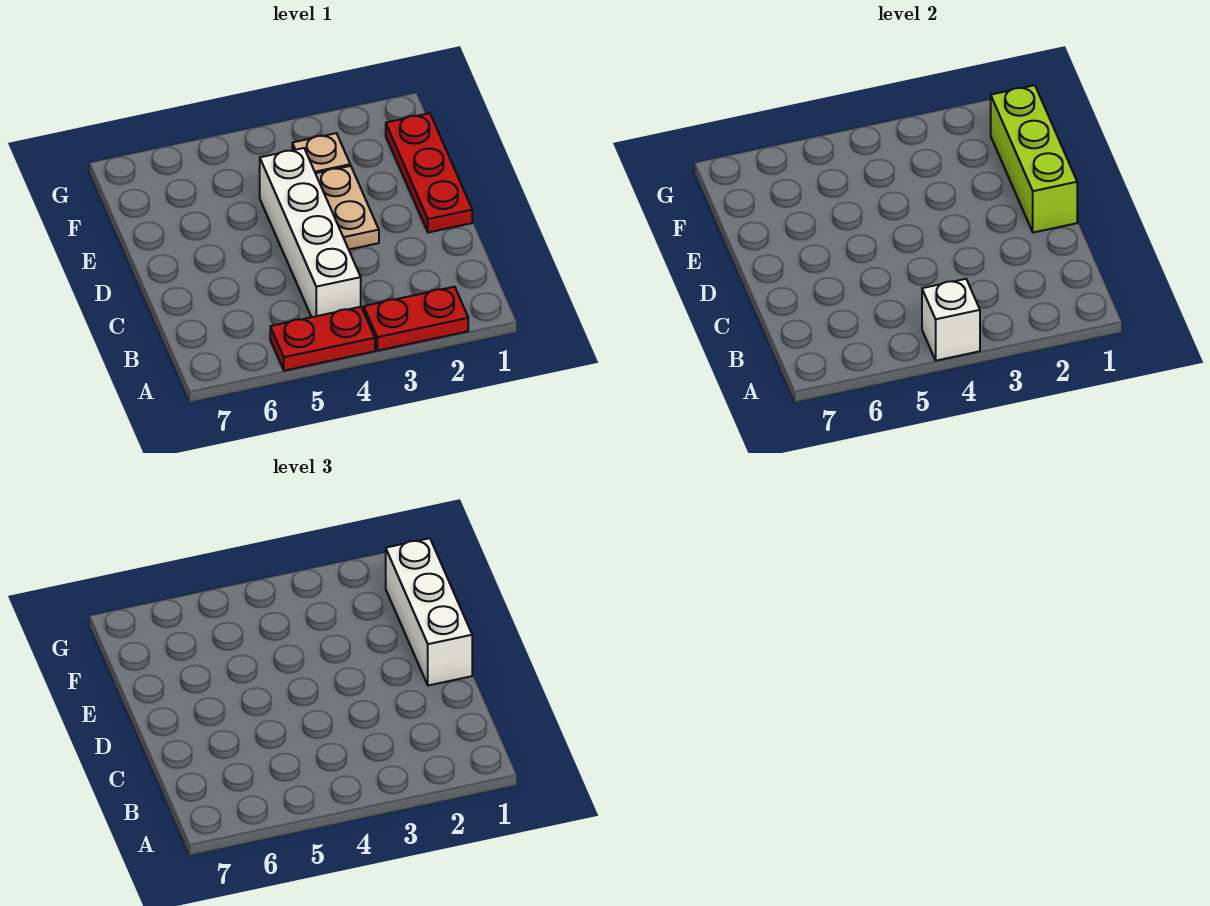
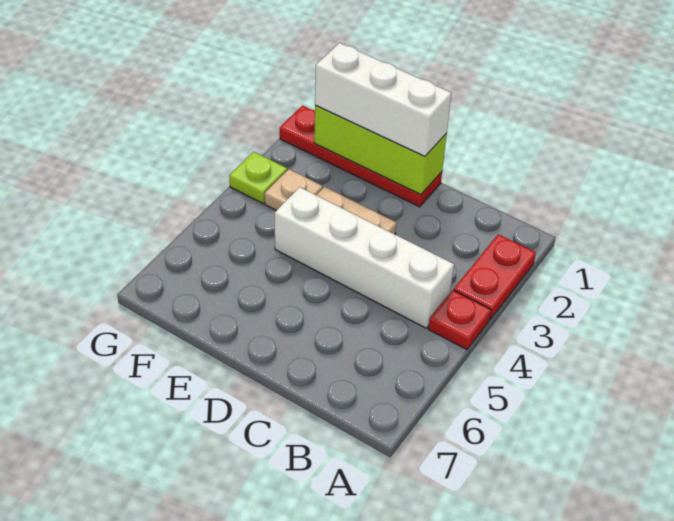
red plate A4:A5 level 1 -> red plate A4 level 1
white brick A4 level 2 -> none
red plate D1:F1 level 1 -> red plate D1:G1 level 1
none -> lime plate G3 level 1

